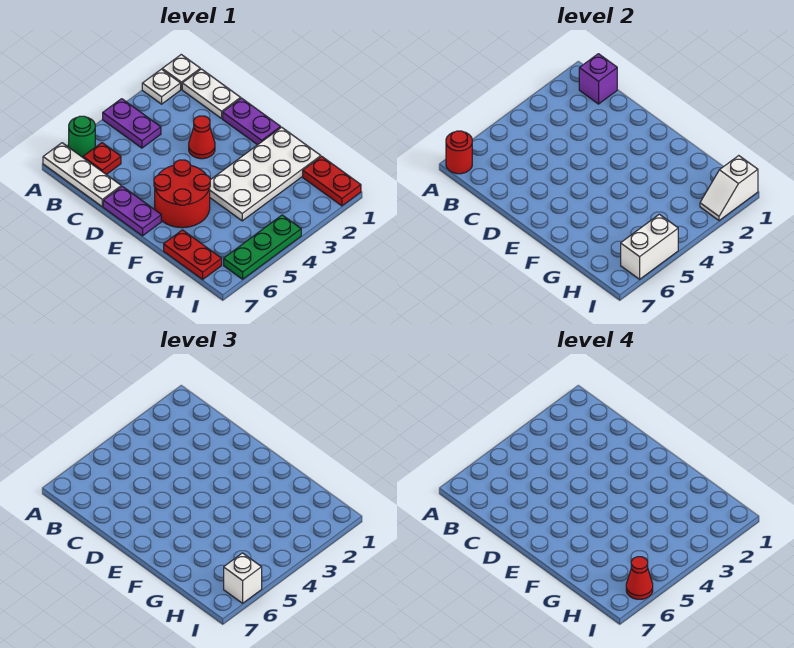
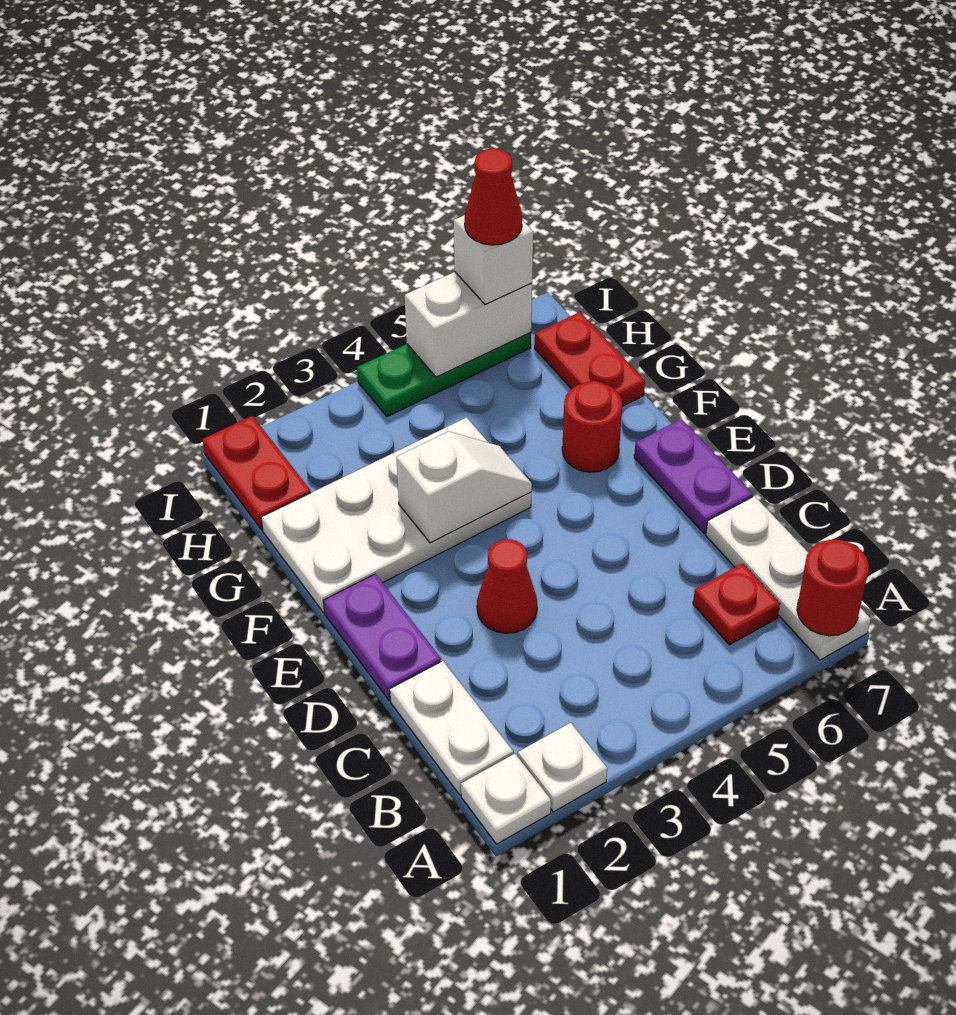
purple plate A4:B4 level 1 -> none
green round brick A6 level 1 -> none
purple brick B1 level 2 -> none
red round brick E5:F6 level 1 -> red round brick F6 level 1
white slope I1:I2 level 2 top 1 -> white slope F3:F4 level 2 top 3

